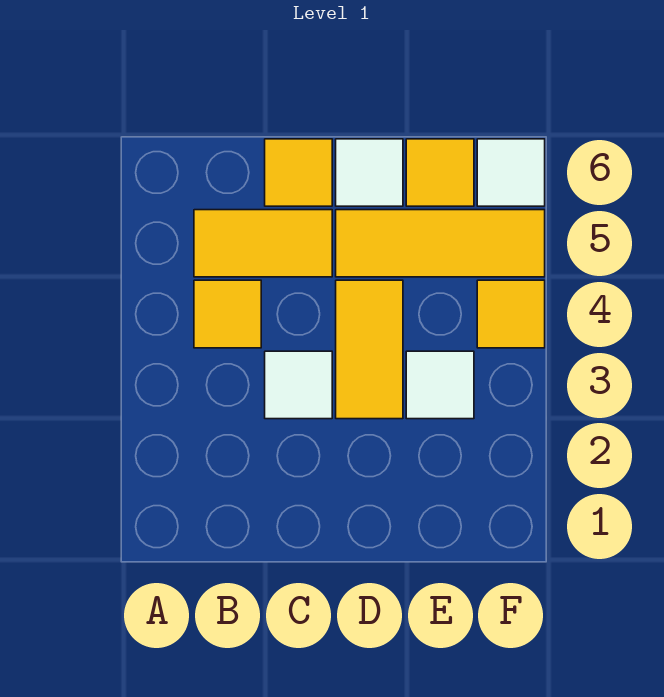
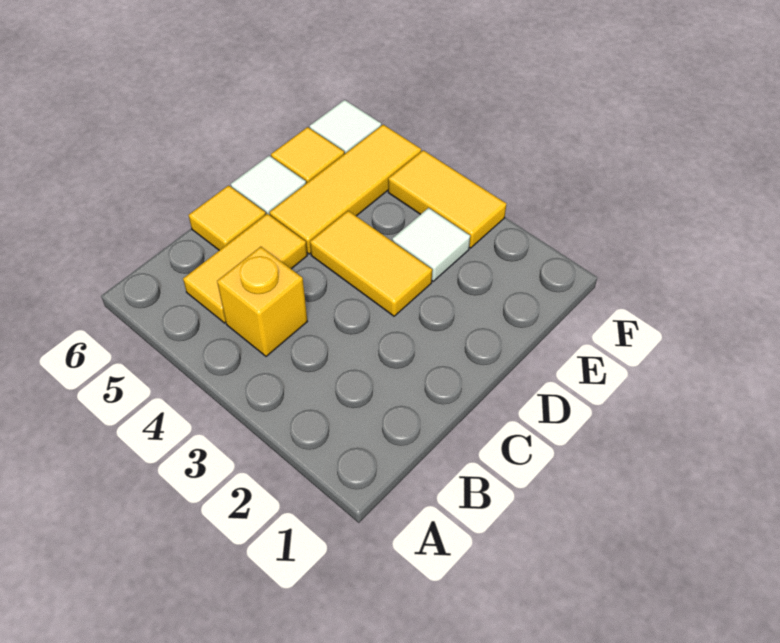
yellow tile B4 level 1 -> yellow brick B4 level 1
white tile C3 level 1 -> none
yellow tile F4 level 1 -> yellow tile F3:F4 level 1

